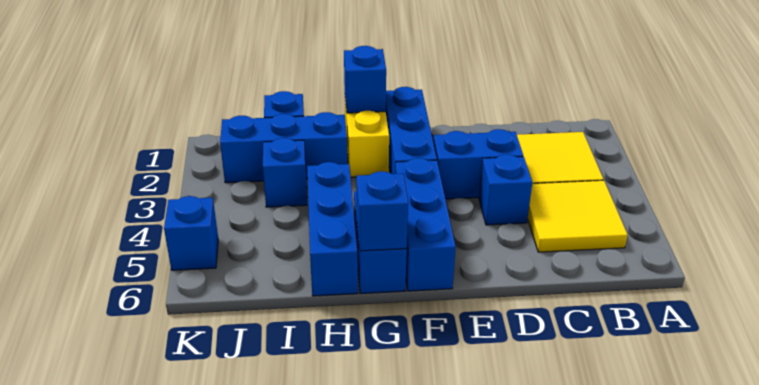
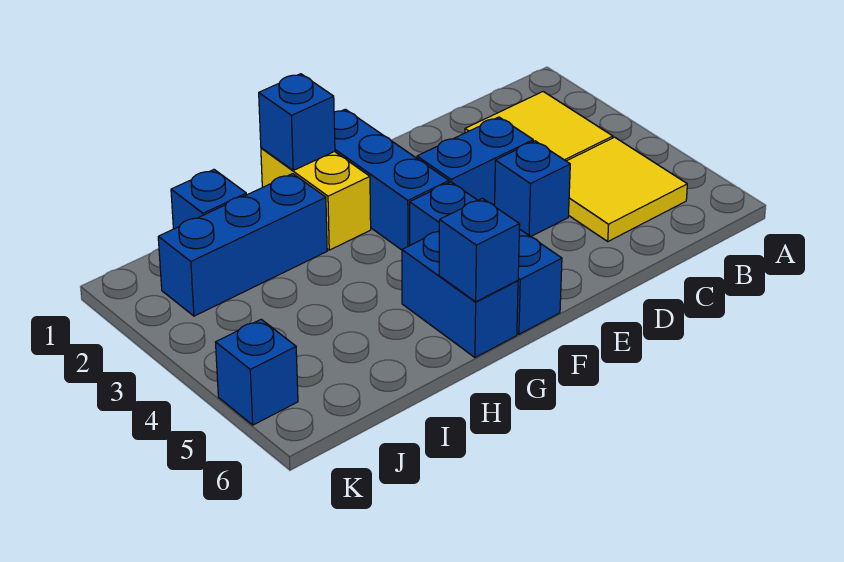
blue brick H4:H6 level 1 -> none
blue brick I3 level 1 -> none

